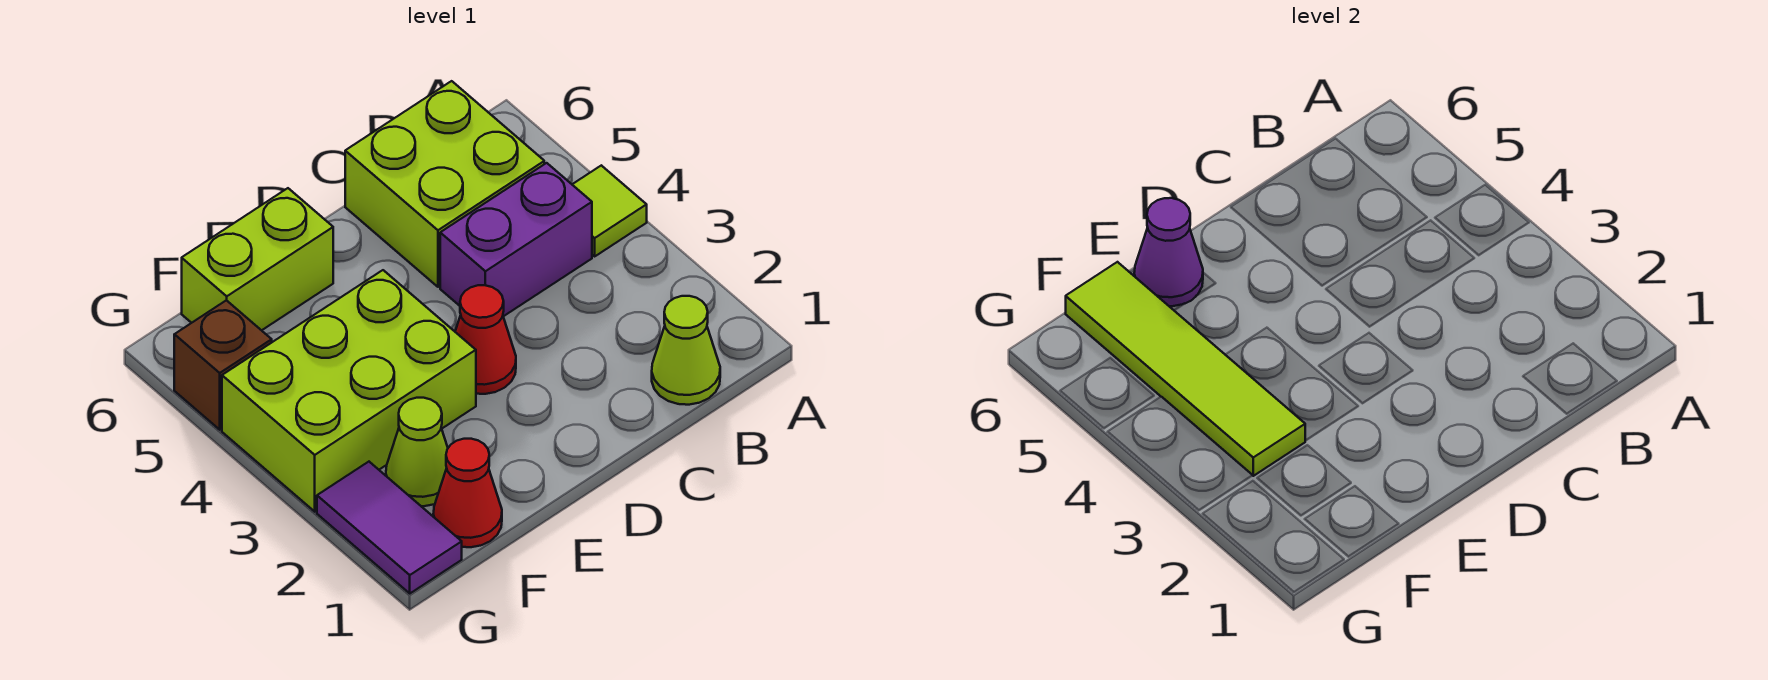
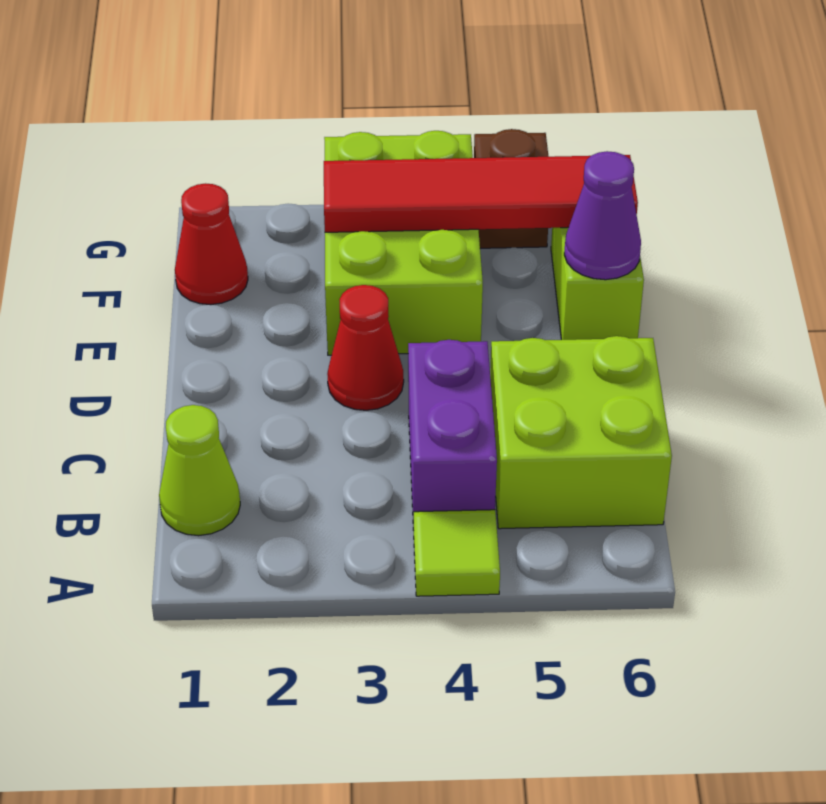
lime cone F2 level 1 -> none
lime tile F3:F6 level 2 -> red tile F3:F6 level 2
purple tile G1:G2 level 1 -> none

